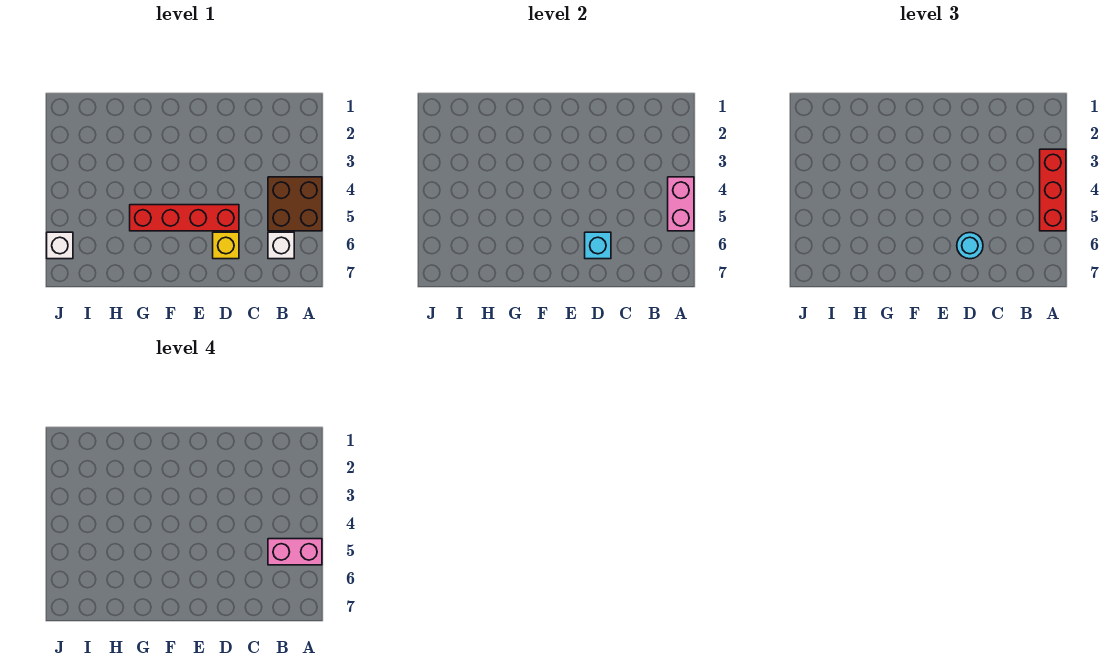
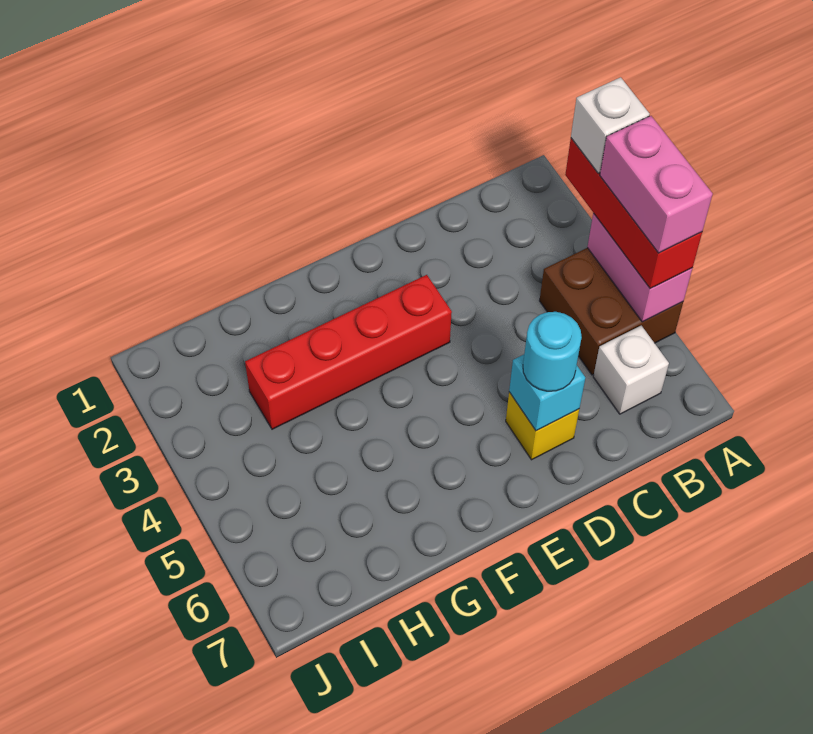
pink brick A5:B5 level 4 -> pink brick A4:A5 level 4
red brick D5:G5 level 1 -> red brick E3:H3 level 1
white brick J6 level 1 -> white brick A3 level 4

